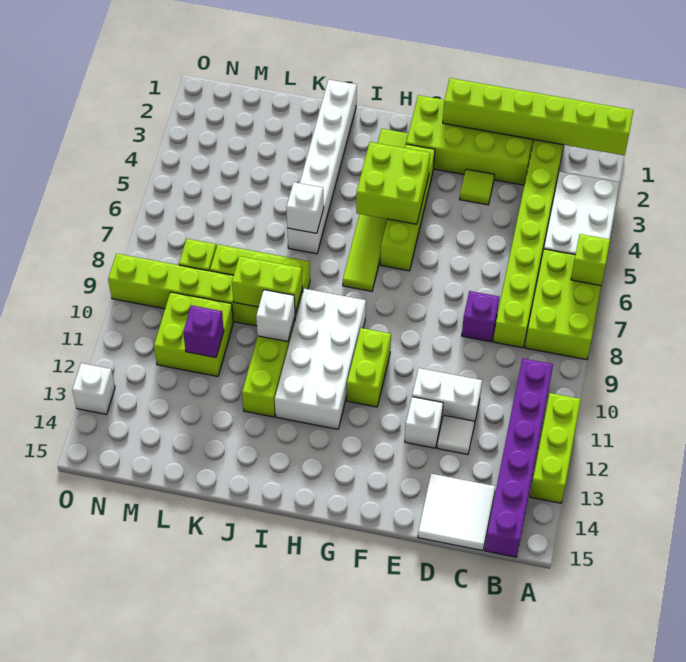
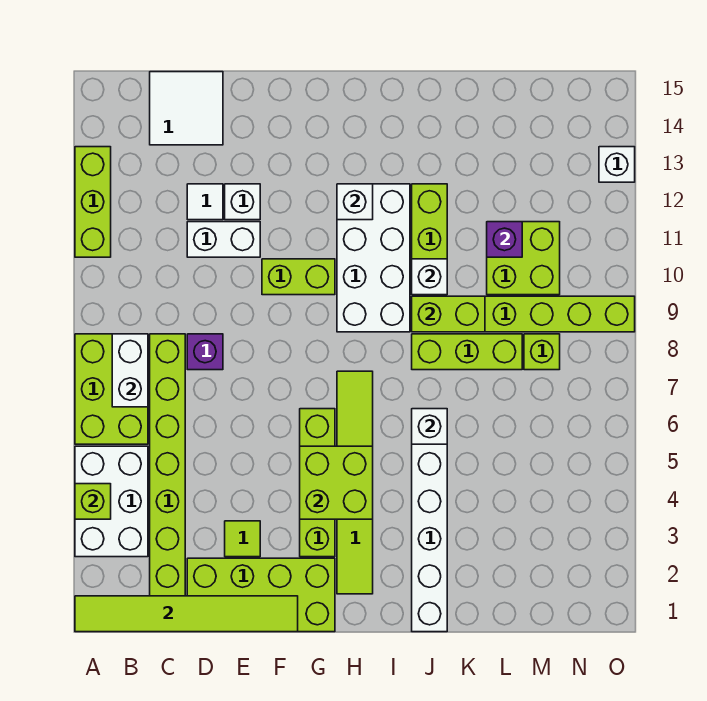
lime brick A1:F1 level 2 -> lime tile A1:F1 level 2
lime brick A6 level 2 -> lime brick A4 level 2
none -> white brick B7:B8 level 2
purple brick B10:B15 level 1 -> none
lime brick G10:G11 level 1 -> lime brick F10:G10 level 1
none -> white brick H12 level 2

